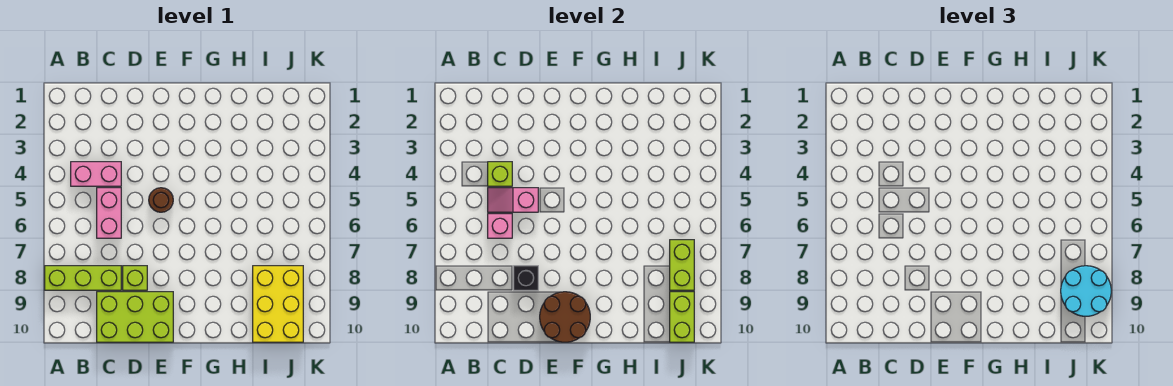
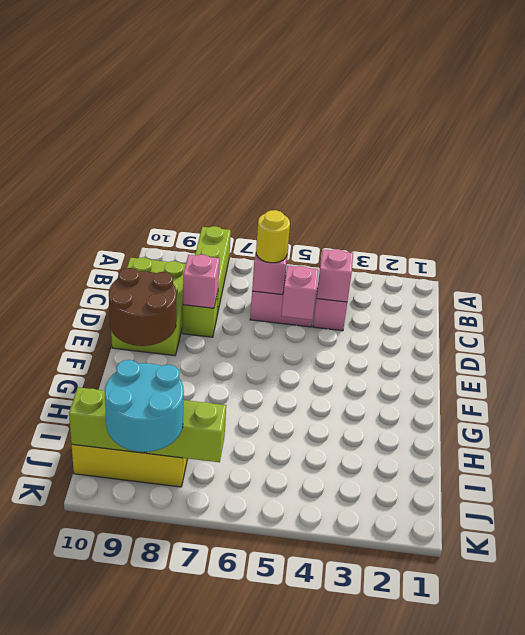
lime brick C4 level 2 -> pink brick C4 level 2
none -> yellow round brick C6 level 3
black brick D8 level 2 -> pink brick D8 level 2
brown round brick E5 level 1 -> none

